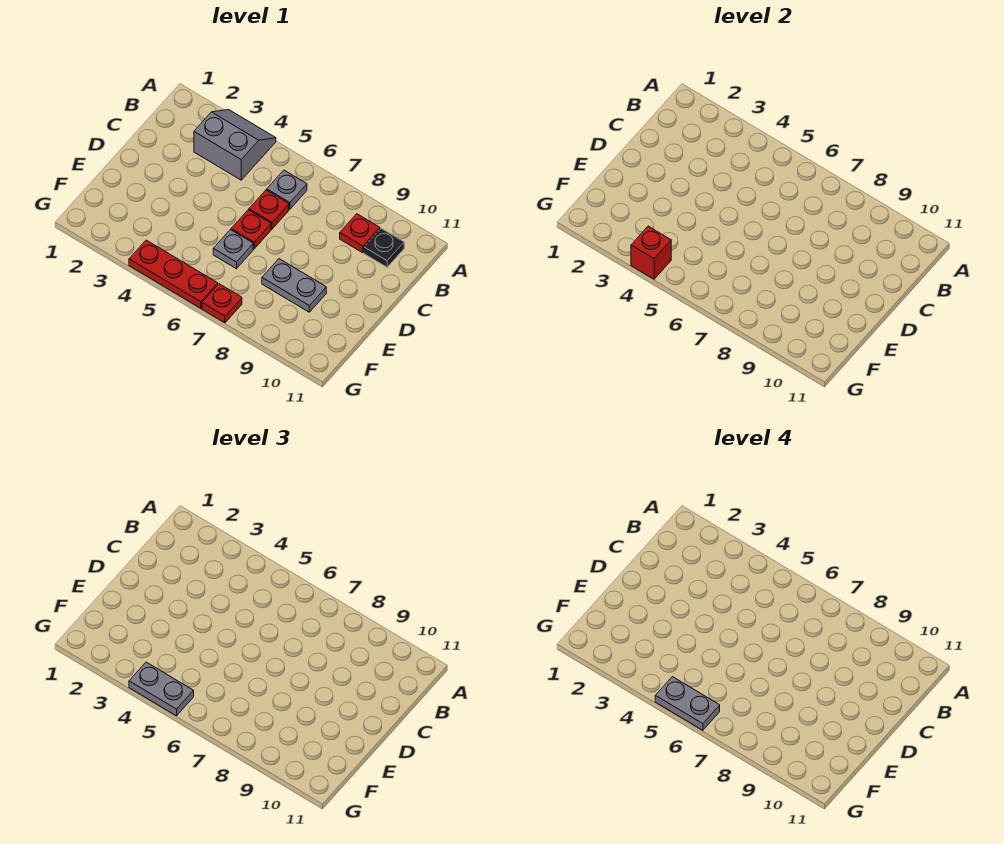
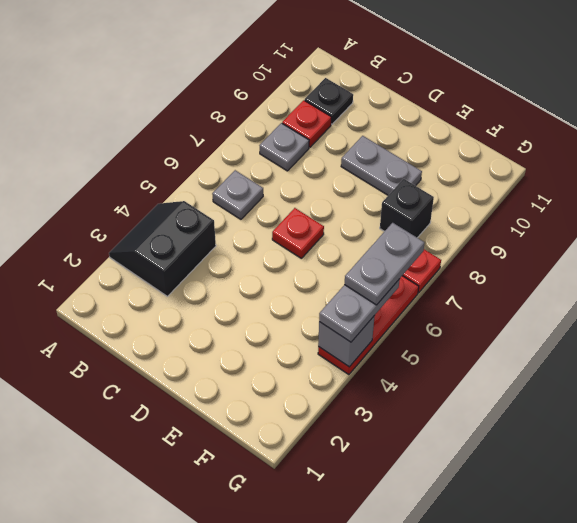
grey slope A3:B4 level 1 top B -> black slope A3:B4 level 1 top B
red plate C6 level 1 -> none
grey plate E6 level 1 -> grey plate B8 level 1
grey plate E8:E9 level 1 -> grey plate D9:E9 level 1
none -> black brick F8 level 1
red brick G4 level 2 -> grey brick G4 level 2

